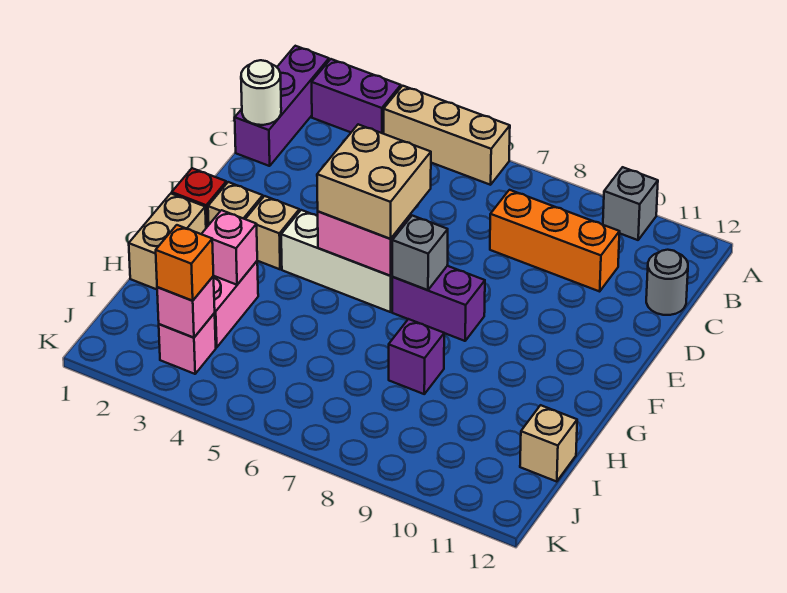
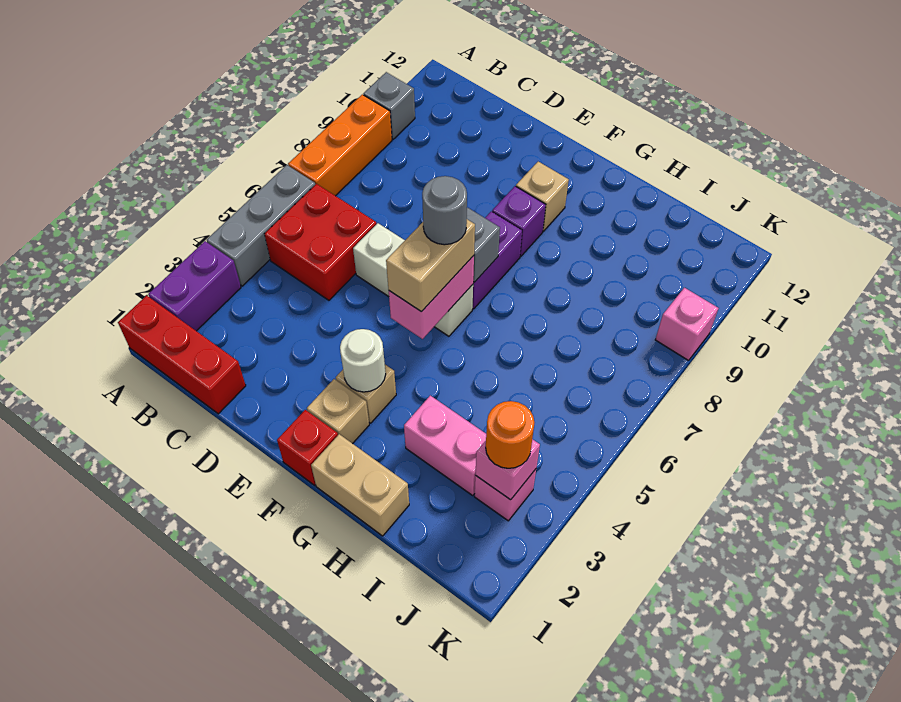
purple brick A1:C1 level 1 -> red brick A1:C1 level 1
tan brick A4:A6 level 1 -> grey brick A4:A6 level 1
none -> red brick B5:C6 level 1
white round brick C1 level 2 -> white round brick F3 level 2
orange brick C8:C10 level 1 -> orange brick A7:A9 level 1
grey round brick C12 level 1 -> grey round brick F6 level 4
tan brick E5:F6 level 3 -> tan brick F5:F6 level 3
white brick F4:F6 level 1 -> white brick D6:F6 level 1
pink brick H3 level 2 -> pink brick K9 level 1
purple brick H8 level 1 -> purple brick F9 level 1
tan brick I12 level 1 -> tan brick F10 level 1
orange brick J3 level 3 -> orange round brick J3 level 3

